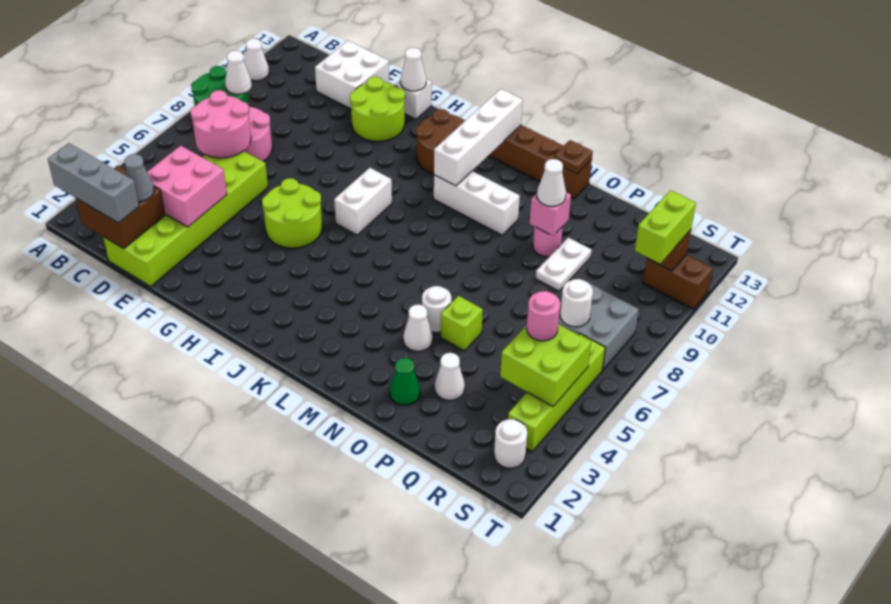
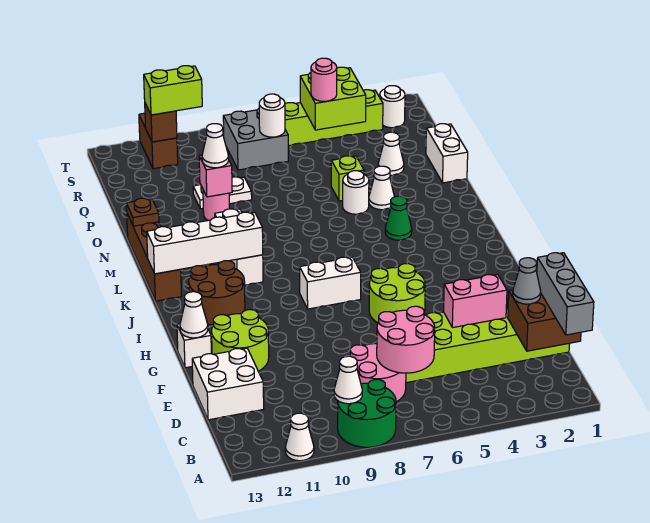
pink brick D3:E4 level 2 -> pink brick E3:E4 level 2
none -> white brick O1:P1 level 1
green cone O2 level 1 -> green cone L4 level 1

